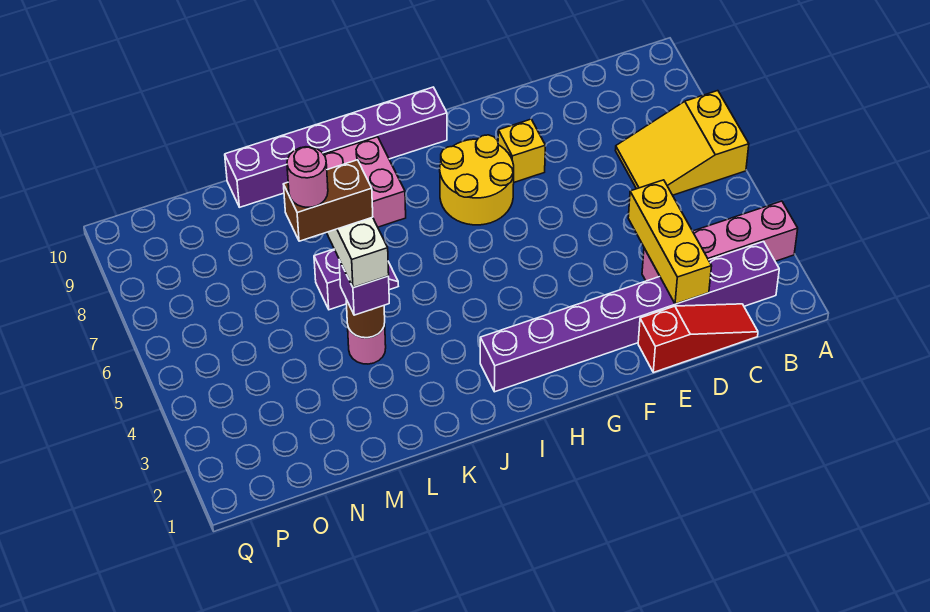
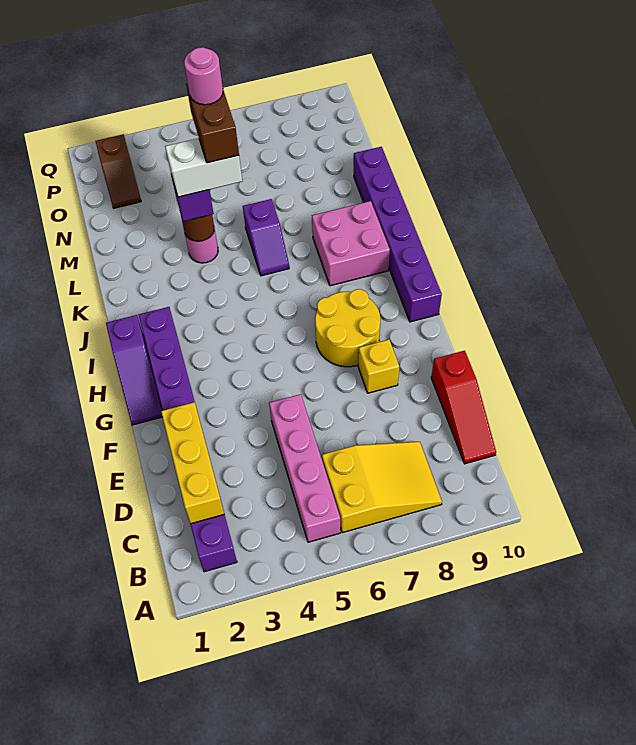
pink brick A3:D3 level 1 -> pink brick B5:E5 level 1
yellow slope A6:C7 level 1 top A -> yellow slope B6:C8 level 1 top 6
red slope C1:E1 level 1 top E -> red slope C10:E10 level 1 top E
yellow brick D2:D4 level 2 -> yellow brick C2:E2 level 2
none -> purple slope G1:I1 level 1 top I
none -> brown slope O2:P2 level 1 top P

